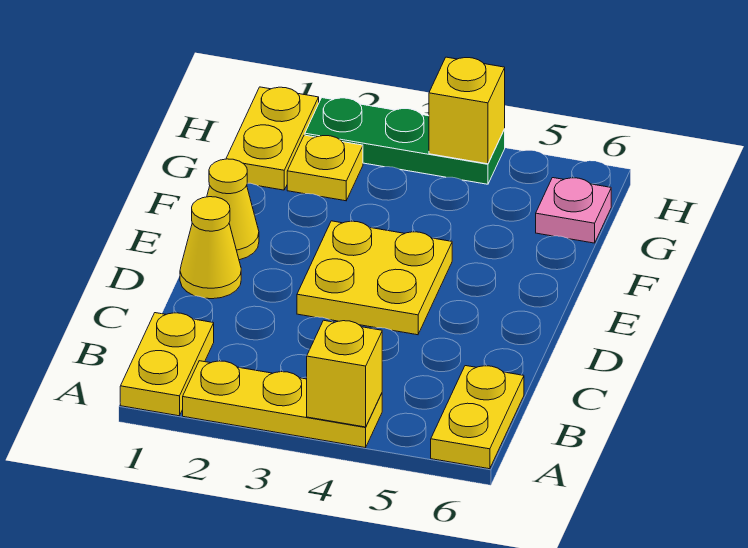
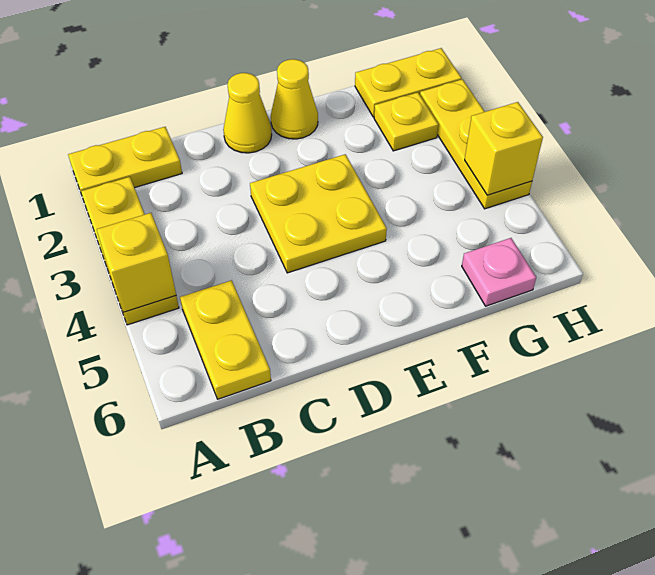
yellow plate A6:B6 level 1 -> yellow plate B5:B6 level 1
green plate H2:H4 level 1 -> yellow plate H2:H4 level 1

